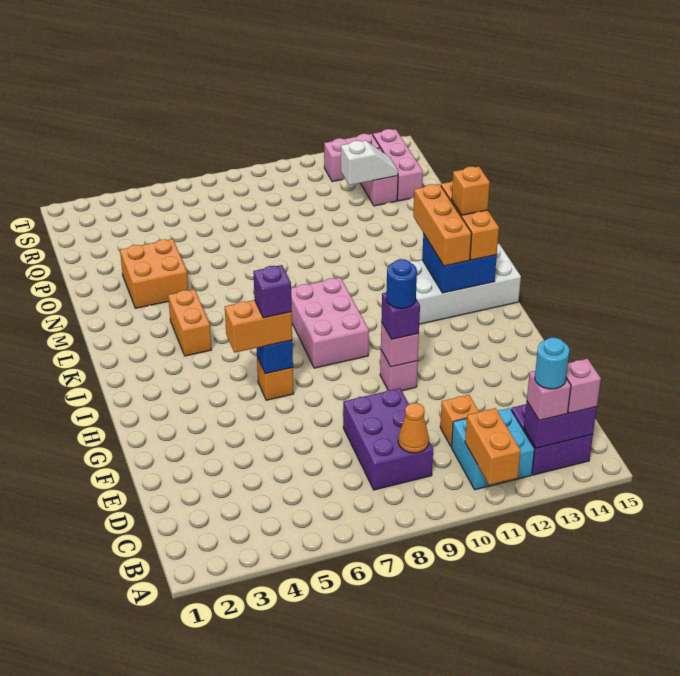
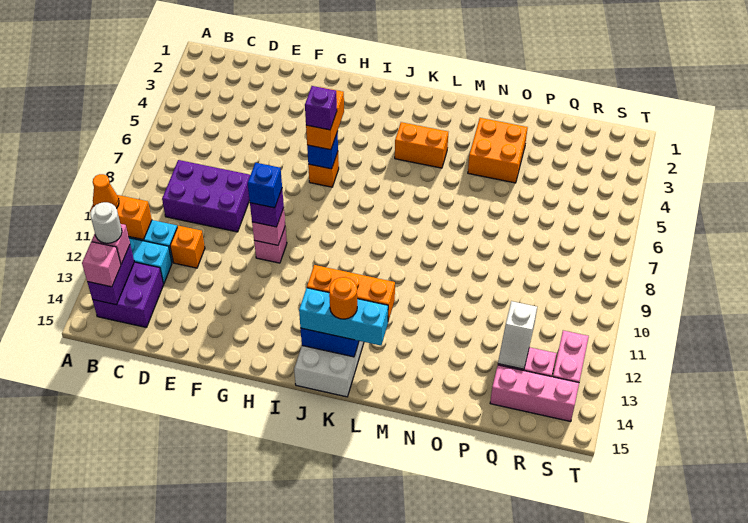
cyan round brick B13 level 4 -> white round brick B13 level 4
orange cone C9 level 2 -> orange cone A11 level 3
blue round brick G10 level 4 -> blue brick G10 level 4
pink brick I8:K9 level 1 -> none
orange brick J14:L14 level 3 -> cyan brick J14:L14 level 3
orange brick K14 level 4 -> orange round brick K14 level 4

